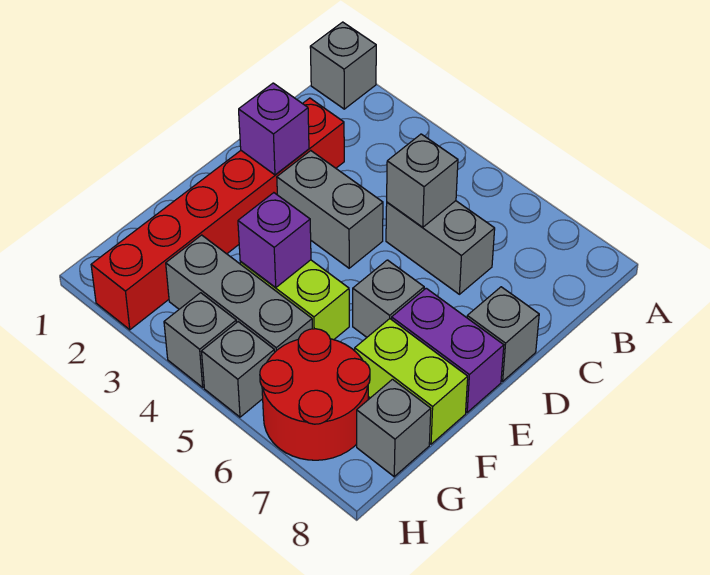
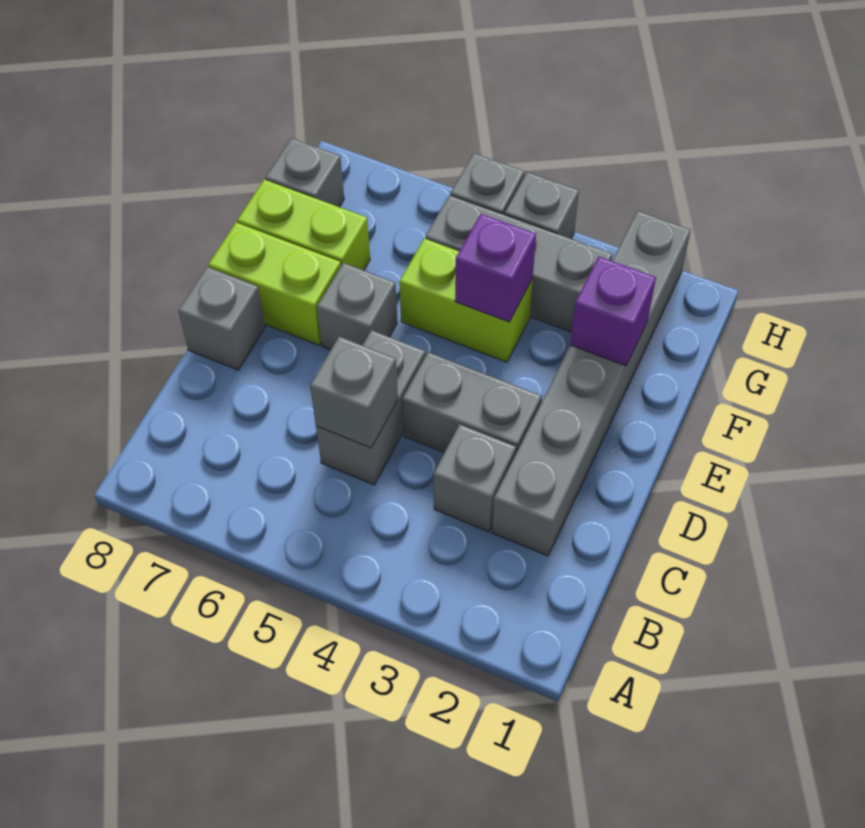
grey brick A1 level 1 -> grey brick C3 level 1
red brick C2:H2 level 1 -> grey brick C2:H2 level 1
grey brick C5:C6 level 1 -> grey brick C5:D5 level 1
purple brick D2 level 2 -> purple brick F2 level 2
purple brick E7:E8 level 1 -> lime brick E7:E8 level 1
red round brick G6:H7 level 1 -> none

